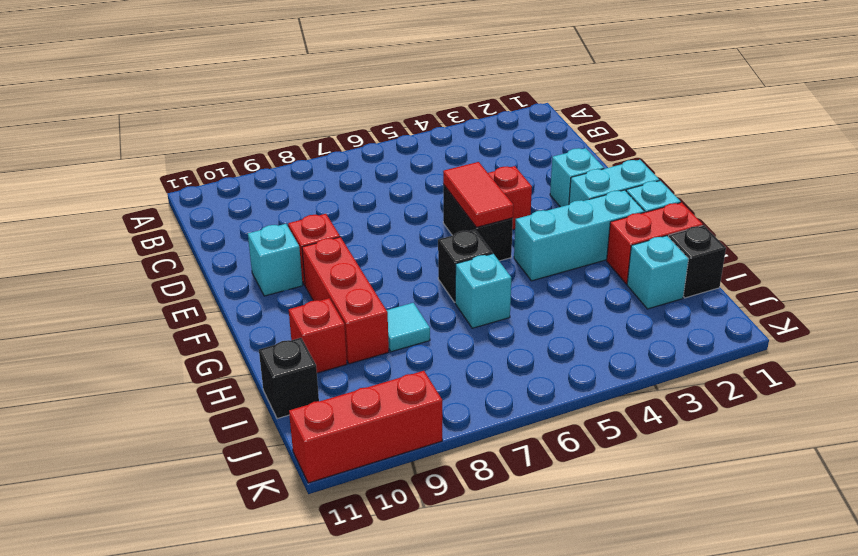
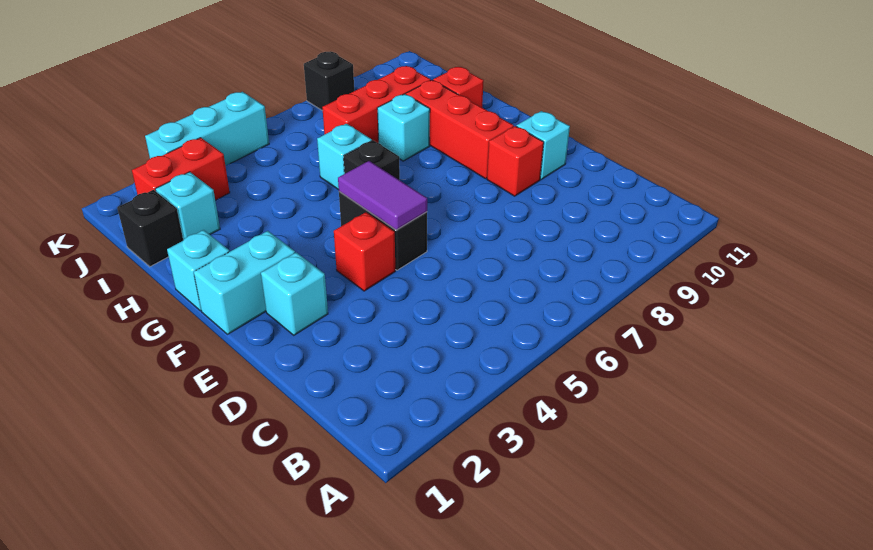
red tile E5:F5 level 2 -> purple tile E5:F5 level 2
cyan brick G2:G4 level 1 -> cyan brick K3:K5 level 1
red brick H1:H2 level 1 -> red brick J2:J3 level 1
cyan tile H8 level 1 -> cyan brick H8 level 1
black brick I11 level 1 -> black brick K8 level 1
red brick K9:K11 level 1 -> red brick I7:I9 level 1

